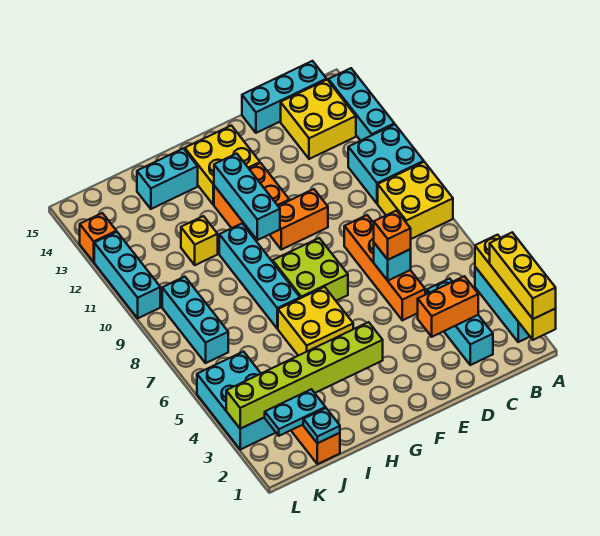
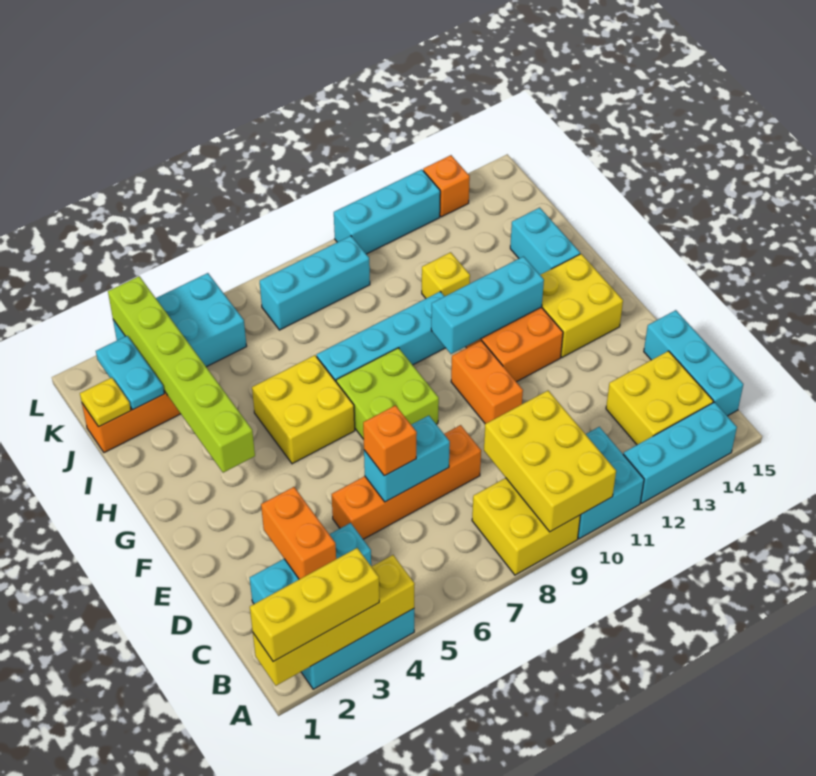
none -> yellow brick A9:C10 level 2
cyan brick D6 level 2 -> cyan brick D6:D7 level 2
cyan plate J1 level 2 -> yellow plate J1 level 2

